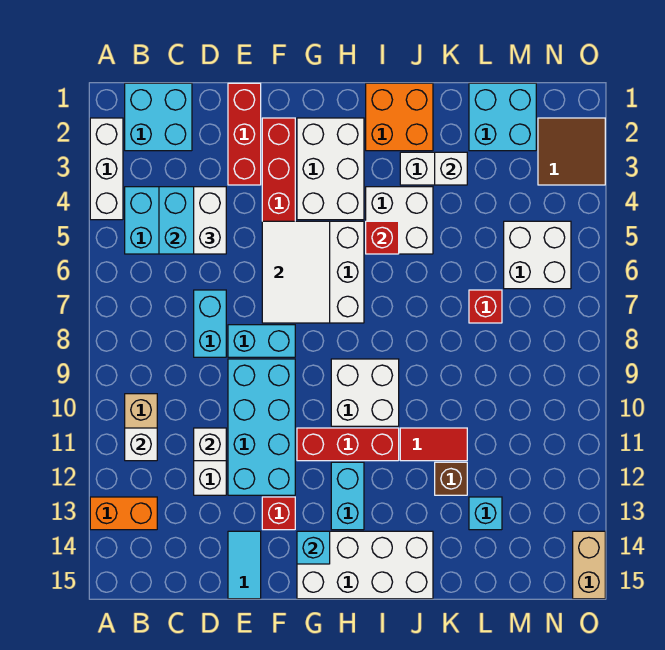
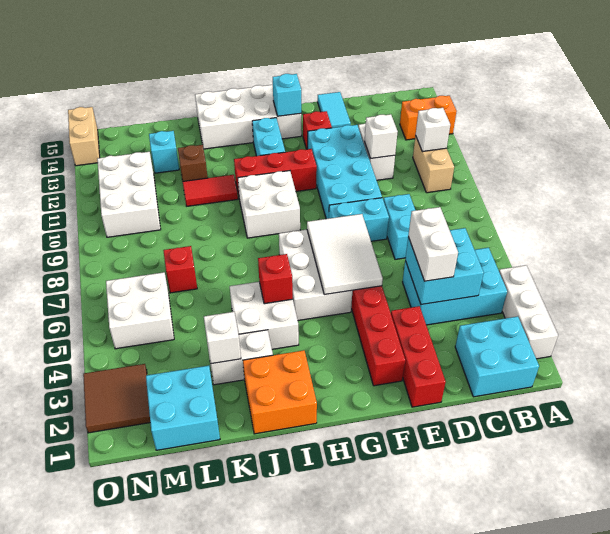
white brick G2:H4 level 1 -> white brick M10:N12 level 1

